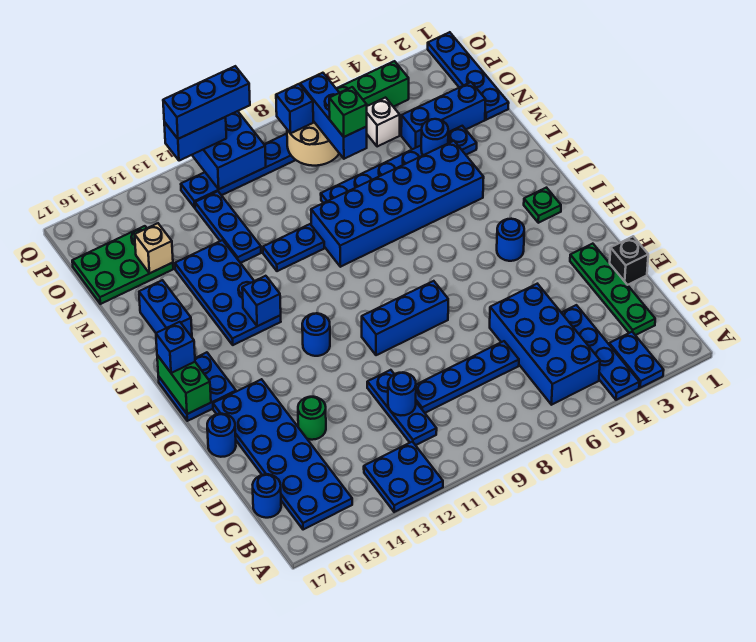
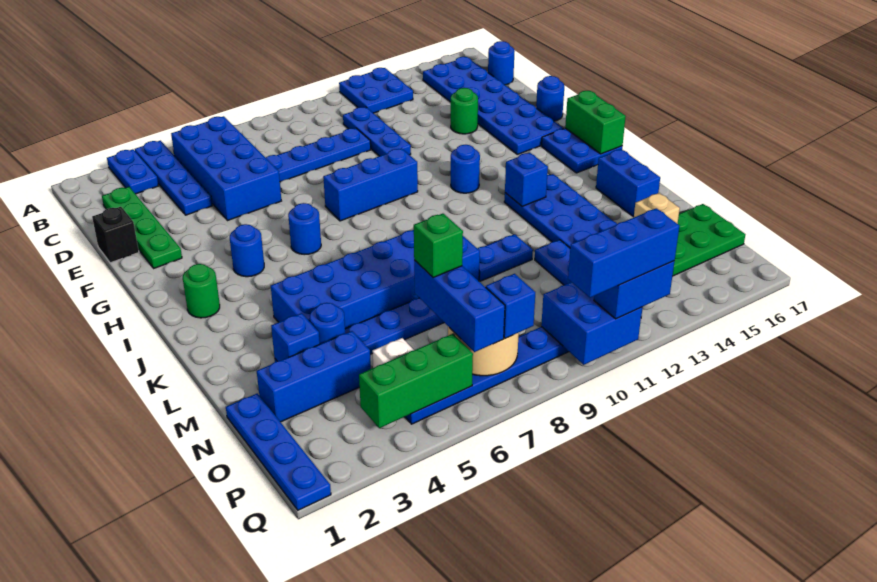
blue round brick D11 level 2 -> blue round brick H6 level 1
green plate I2 level 1 -> green round brick I2 level 1
blue brick I17 level 3 -> blue brick M3 level 2

